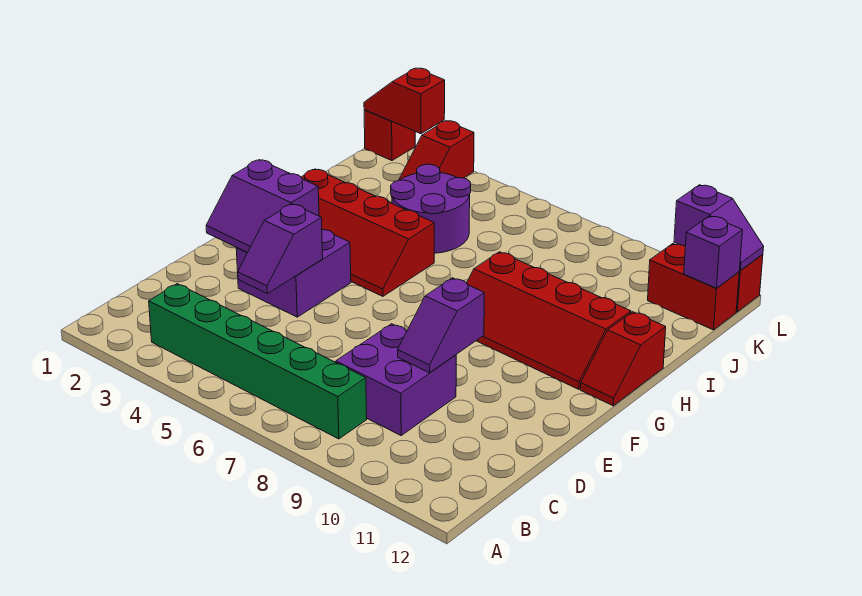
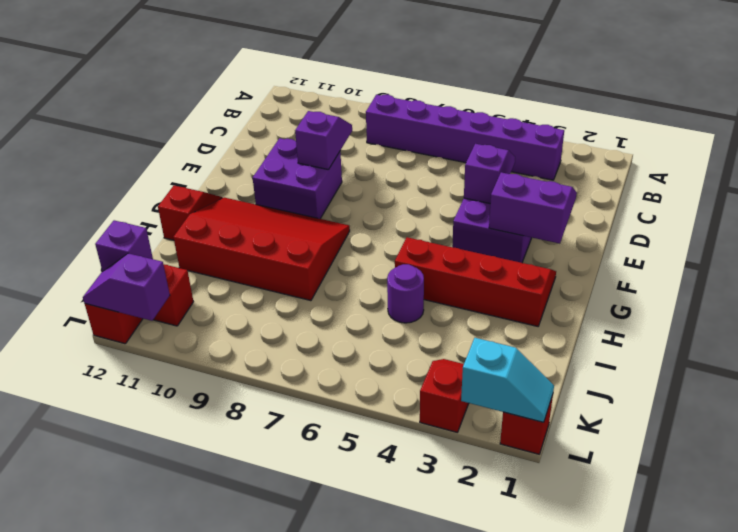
green brick B3:B8 level 1 -> purple brick B3:B8 level 1
purple brick C8:D9 level 1 -> purple brick E9:F10 level 1
red slope G8:H11 level 1 top H -> red slope G8:I11 level 1 top I
purple round brick I4:J5 level 1 -> purple round brick I5 level 1
red slope L1:L2 level 2 top 2 -> cyan slope L1:L2 level 2 top 2

